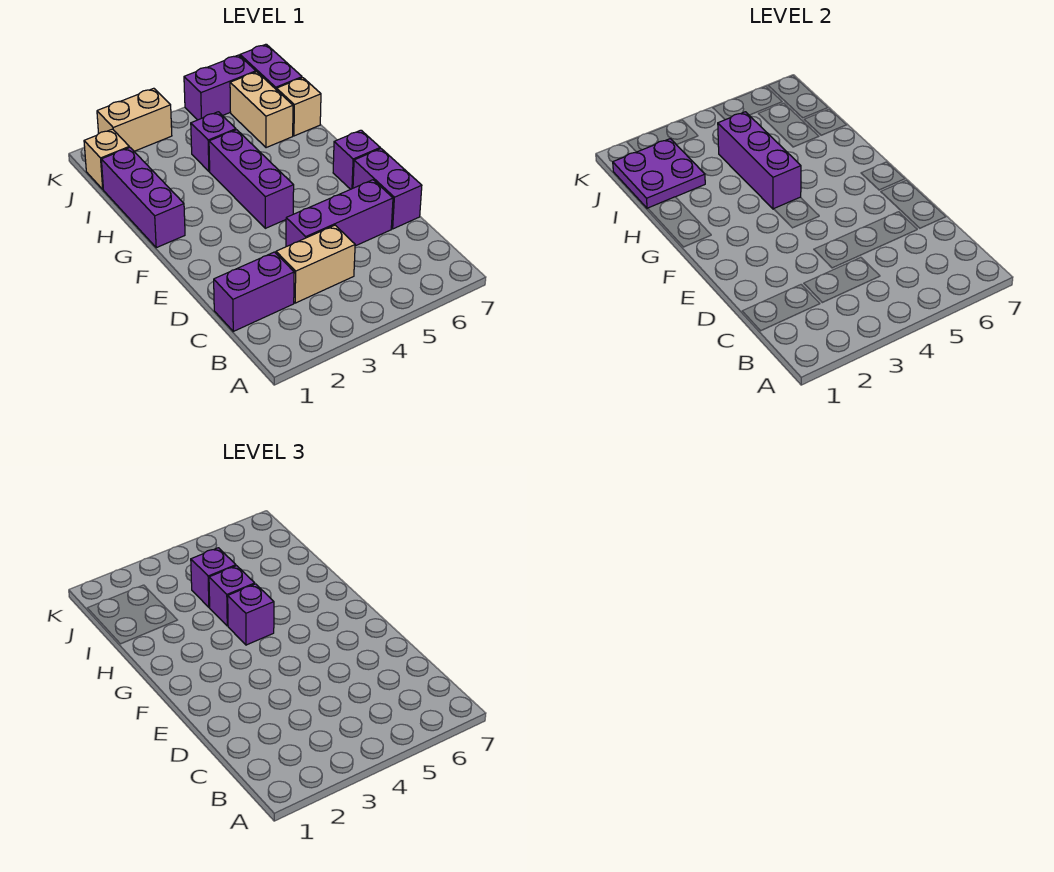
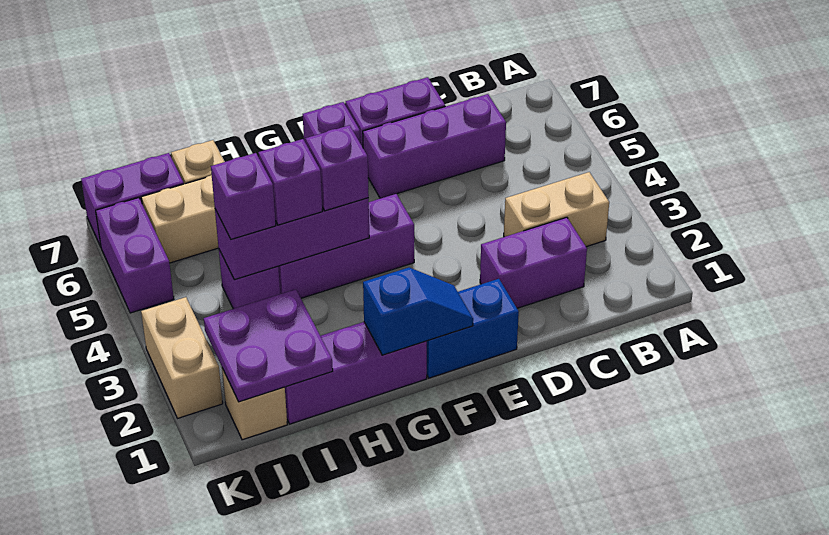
purple brick C1:C2 level 1 -> purple brick C2:D2 level 1
tan brick C3:C4 level 1 -> tan brick B3:C3 level 1
purple brick D4:D6 level 1 -> purple brick C6:E6 level 1
none -> blue brick E1:F1 level 1
none -> blue slope F1:G1 level 2 top G

